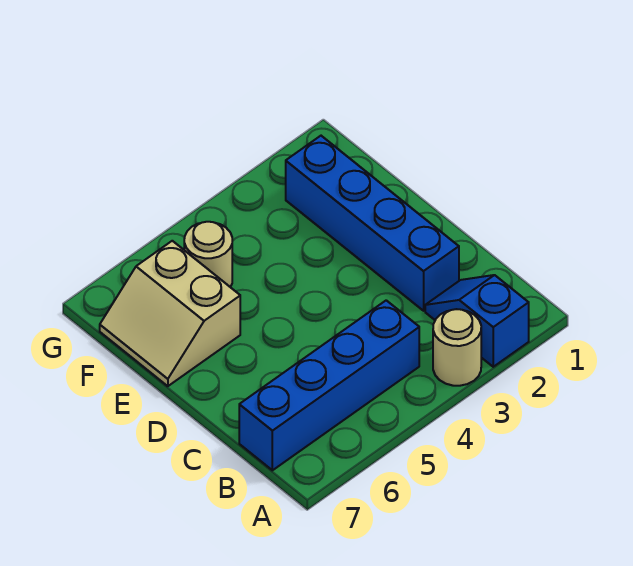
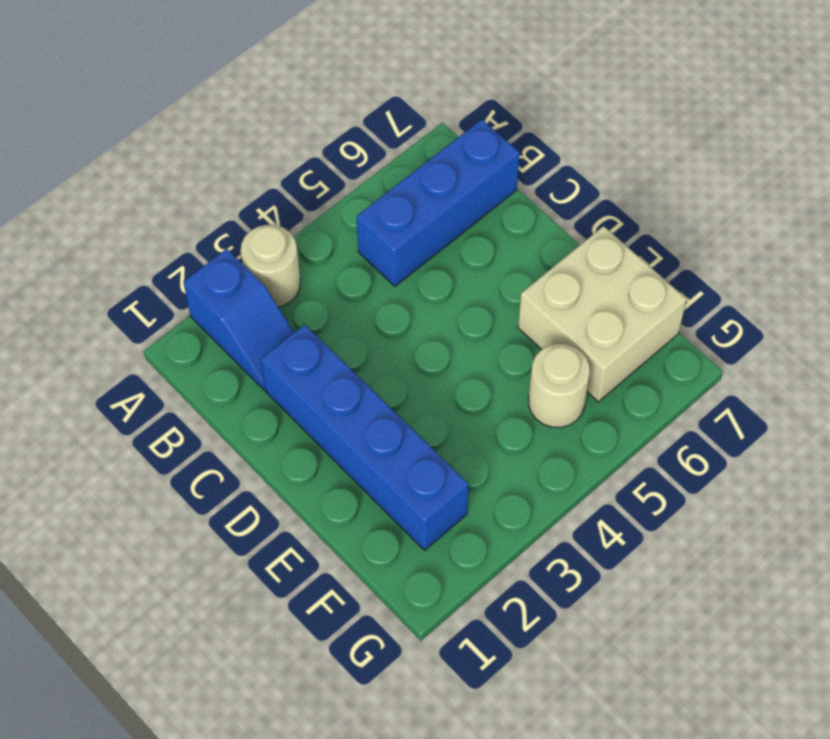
blue brick B4:B7 level 1 -> blue brick B5:B7 level 1
tan slope E6:F7 level 1 top 6 -> tan brick E6:F7 level 1

